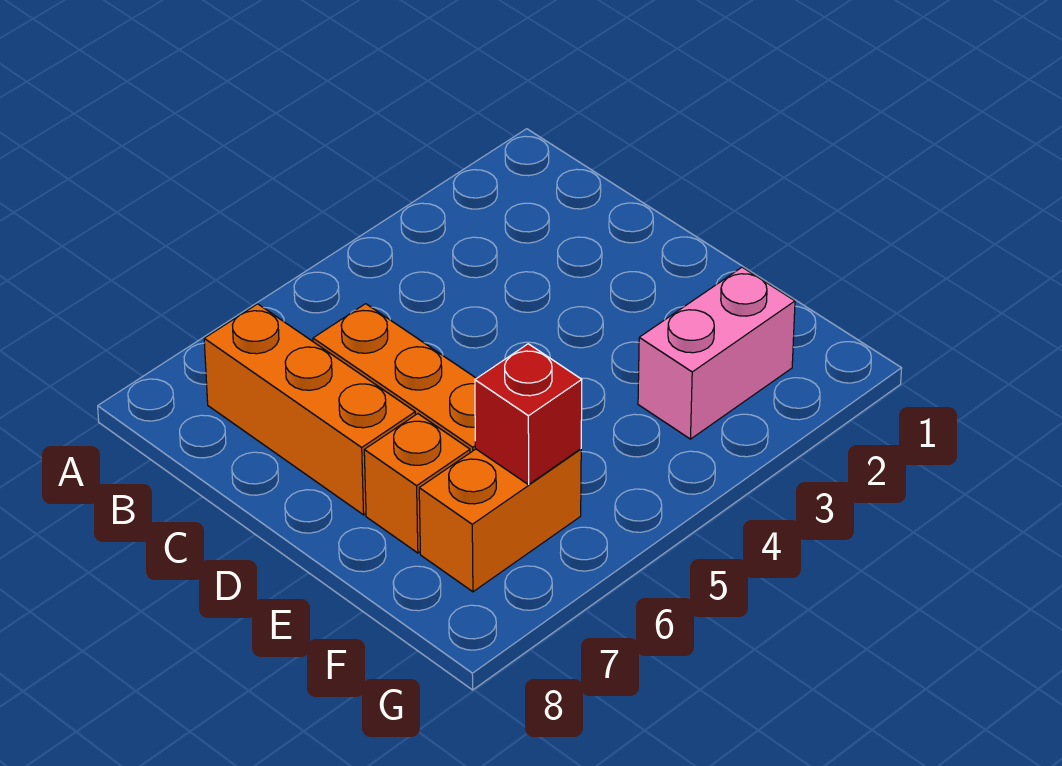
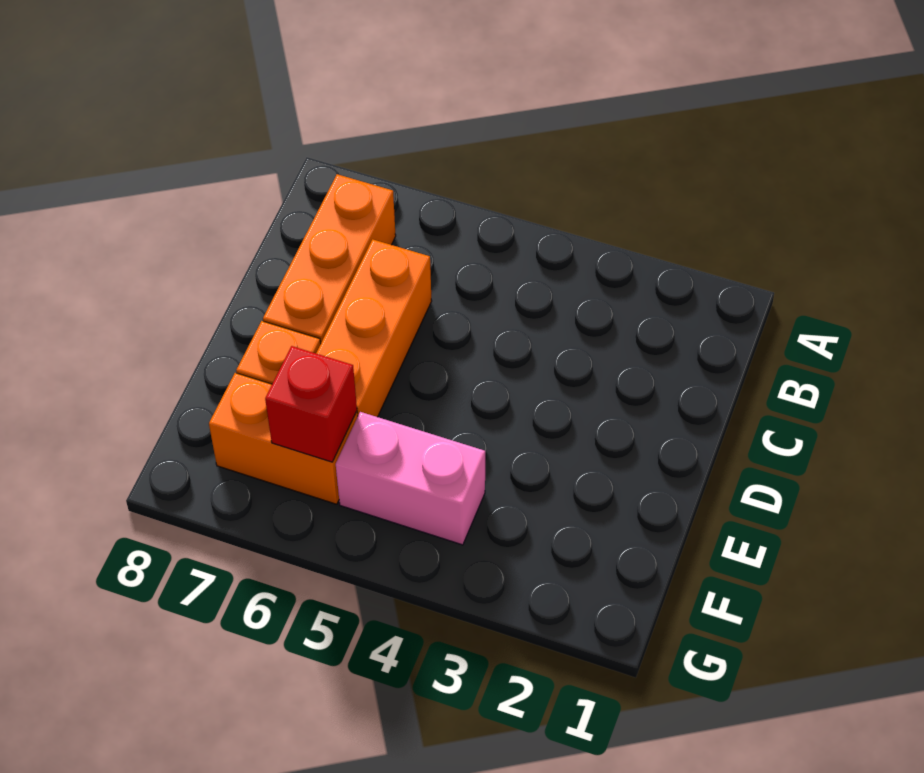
pink brick F2:F3 level 1 -> pink brick F4:F5 level 1

